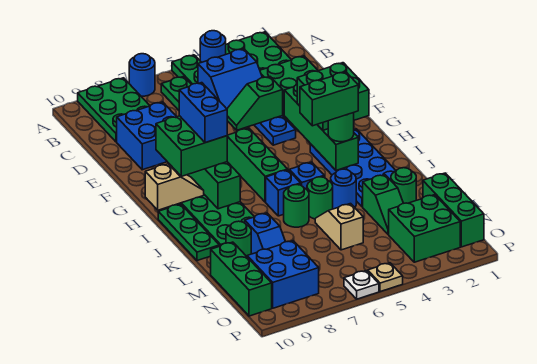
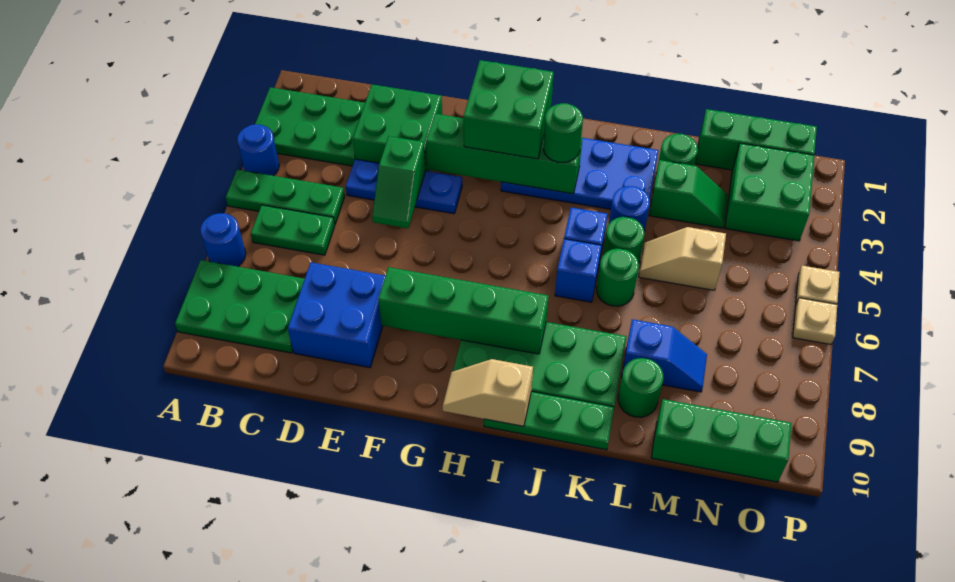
blue slope C4:D5 level 2 top C -> none
green brick G6:I6 level 1 -> none
green brick G8:H9 level 3 -> none
blue brick G8:H8 level 4 -> none
tan slope H9:H10 level 2 top 10 -> tan slope H10:I10 level 2 top I
green brick I3:I4 level 4 -> none
blue brick N8:O9 level 1 -> none
white plate P6 level 1 -> tan plate P6 level 1

